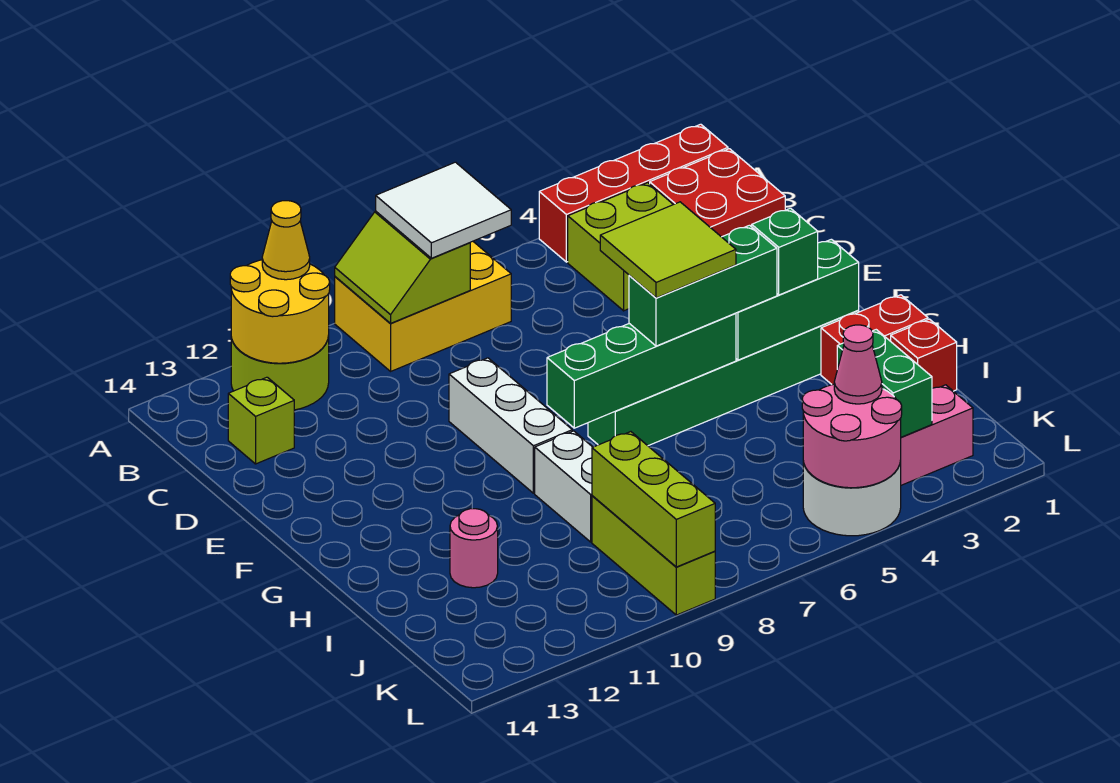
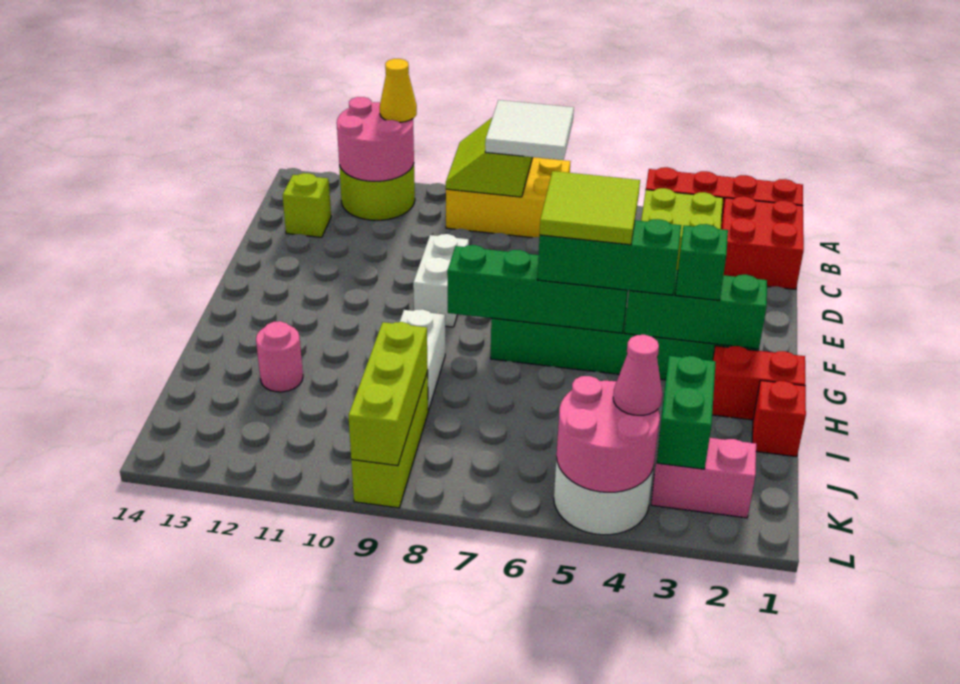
yellow round brick A11:B12 level 2 -> pink round brick A11:B12 level 2
white brick E9:G9 level 1 -> white brick E9:F9 level 1

